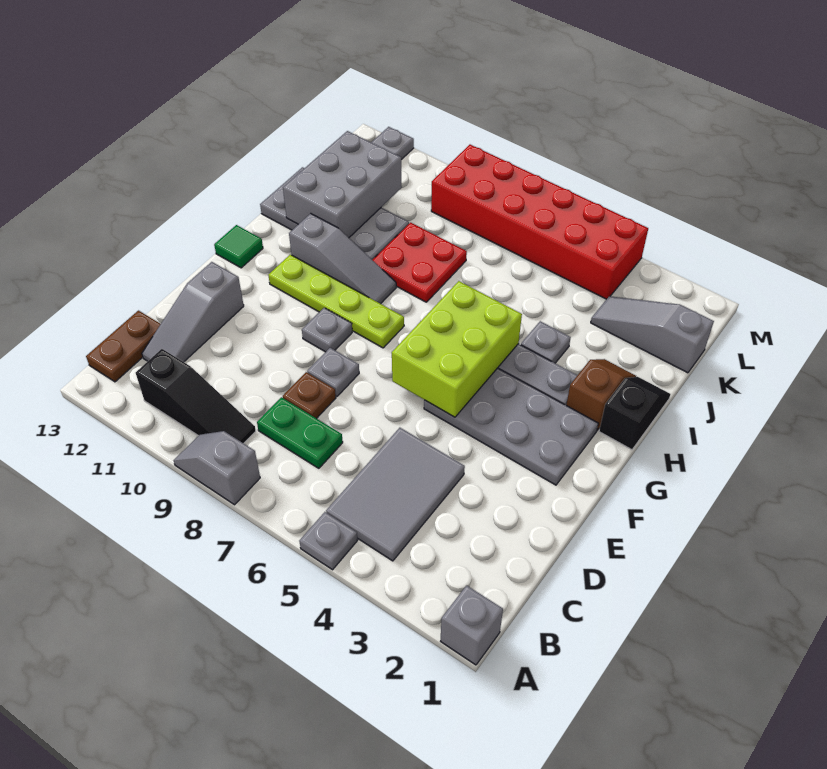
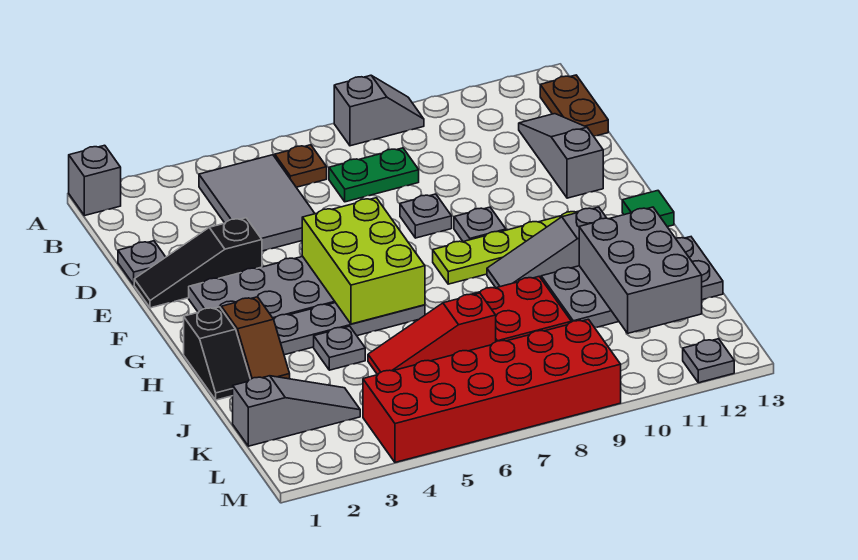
grey plate A5 level 1 -> grey plate D1 level 1
black slope B9:B11 level 1 top 11 -> black slope E1:E3 level 1 top 3
brown plate D8 level 1 -> brown plate B6 level 1
none -> red slope J5:J7 level 1 top 7

